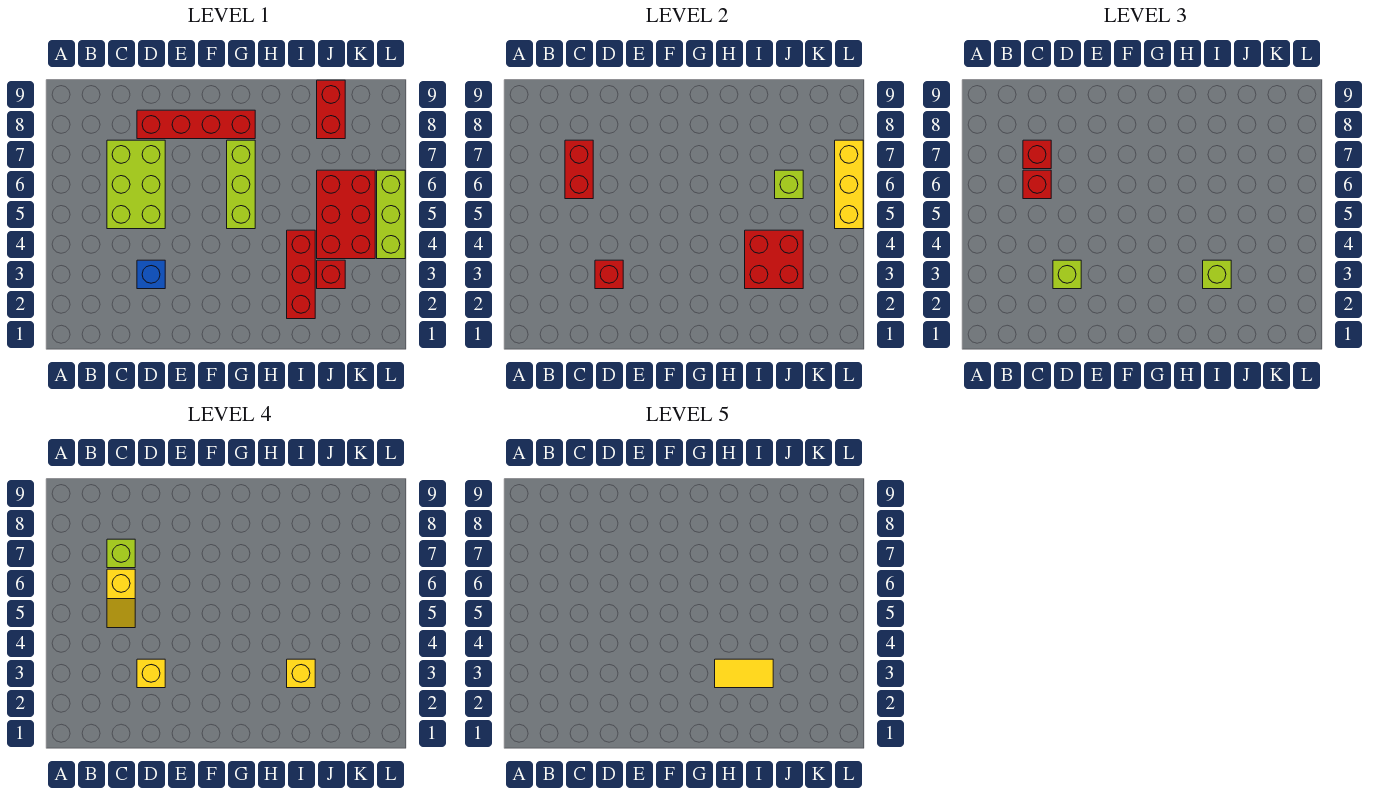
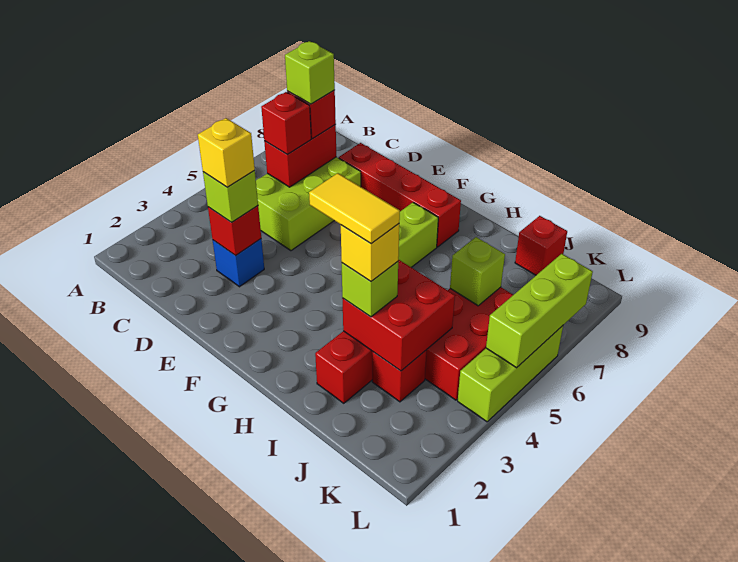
yellow slope C5:C6 level 4 top 6 -> none
red brick J8:J9 level 1 -> red brick J9 level 1
yellow brick L5:L7 level 2 -> lime brick L5:L7 level 2

